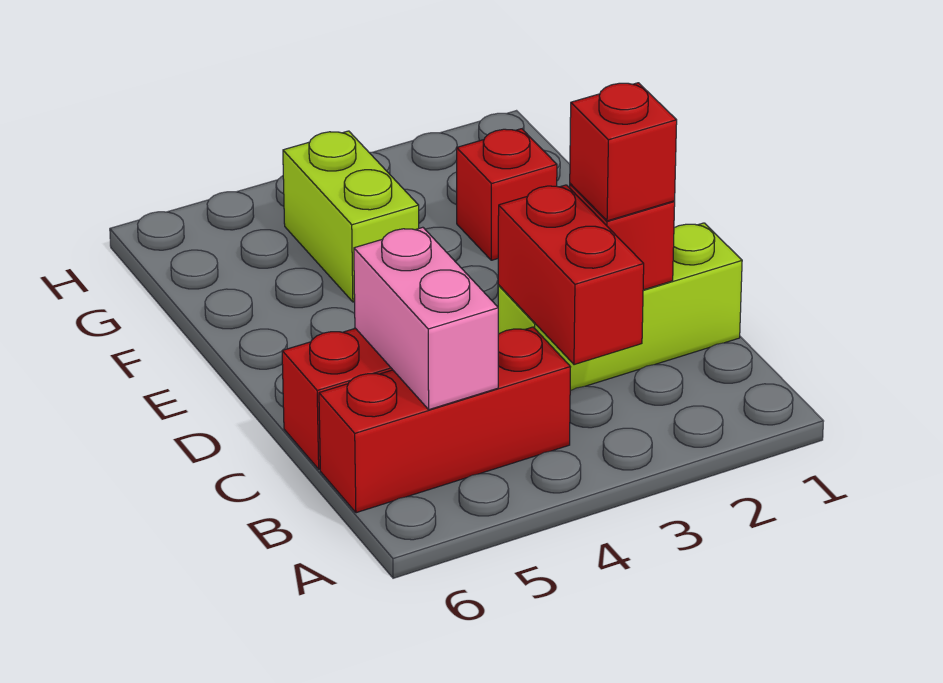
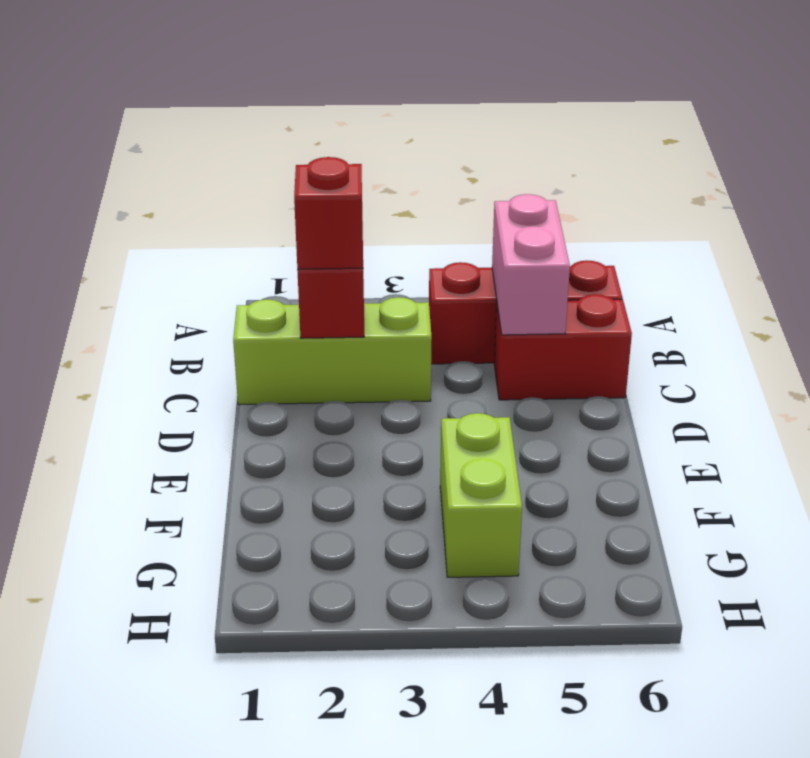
red brick B3:C3 level 2 -> none
red brick F2 level 1 -> none

